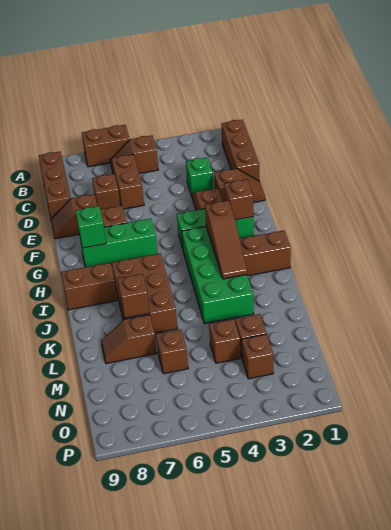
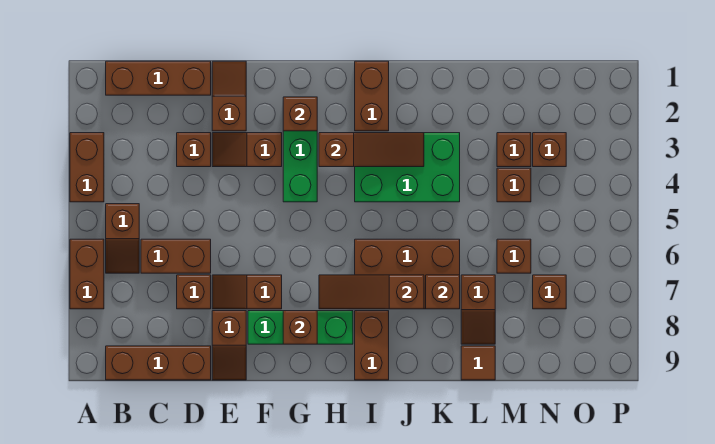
none -> brown brick A3:A4 level 1
green brick D3 level 1 -> brown brick D3 level 1
green brick G6:G8 level 1 -> green brick F8:H8 level 1
green brick G8 level 2 -> brown brick G8 level 2
green brick H3:K4 level 1 -> green brick I3:K4 level 1
none -> brown slope H7:J7 level 2 top J
none -> brown tile L9 level 1
none -> brown brick N7 level 1

